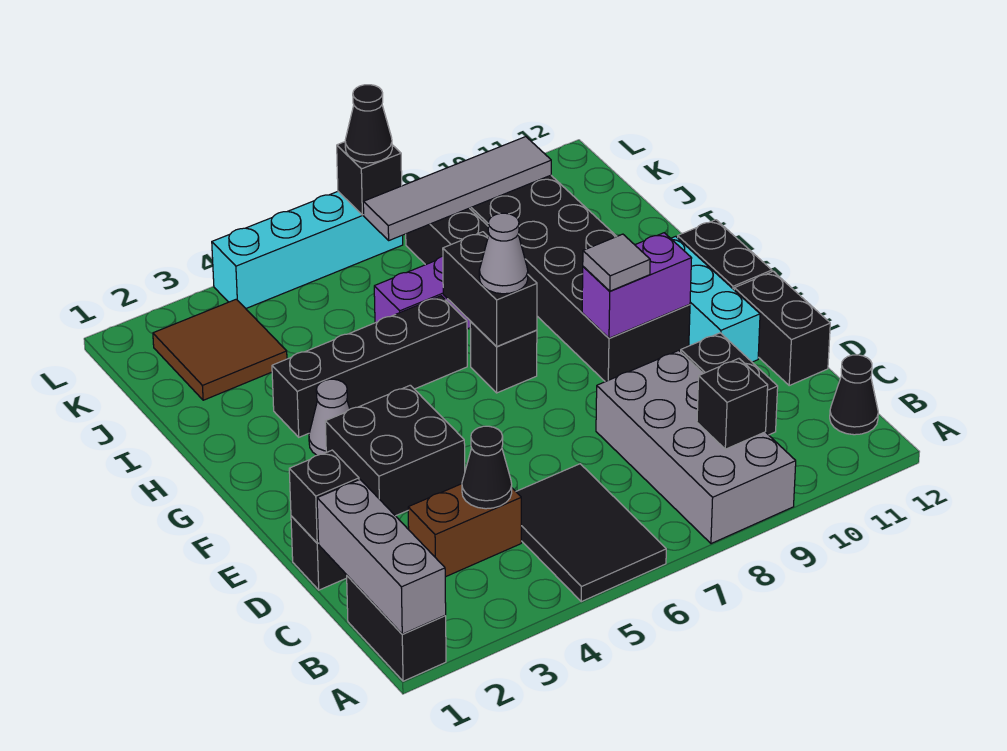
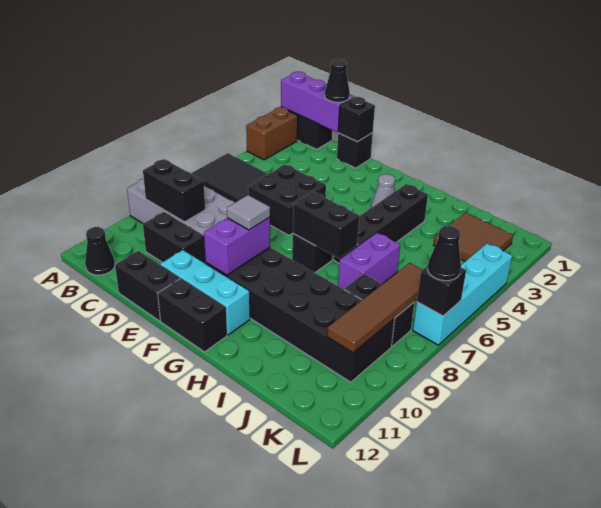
grey brick A1:C1 level 2 -> purple brick A1:C1 level 2
black brick B9 level 2 -> black brick B9:C9 level 2
brown brick C3:C4 level 1 -> brown brick A2:A3 level 1
black cone C4 level 2 -> black cone C1 level 3
black brick E3:F4 level 1 -> black brick D5:E6 level 1
grey cone G7 level 3 -> none
grey tile K7:K10 level 2 -> brown tile K7:K10 level 2

